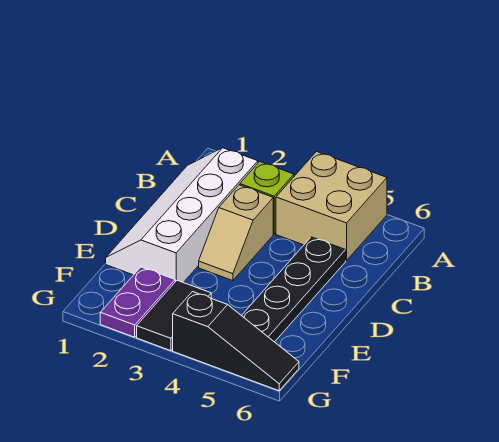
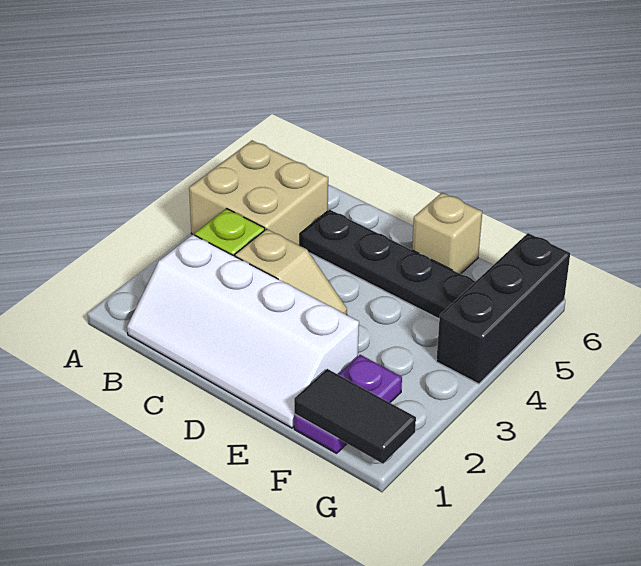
none -> tan brick E6 level 1
purple plate F2:G2 level 1 -> purple plate F1:F2 level 1
black tile F3:G3 level 1 -> black tile F1:G1 level 2
black slope G4:G6 level 1 top 4 -> black brick G4:G6 level 1

